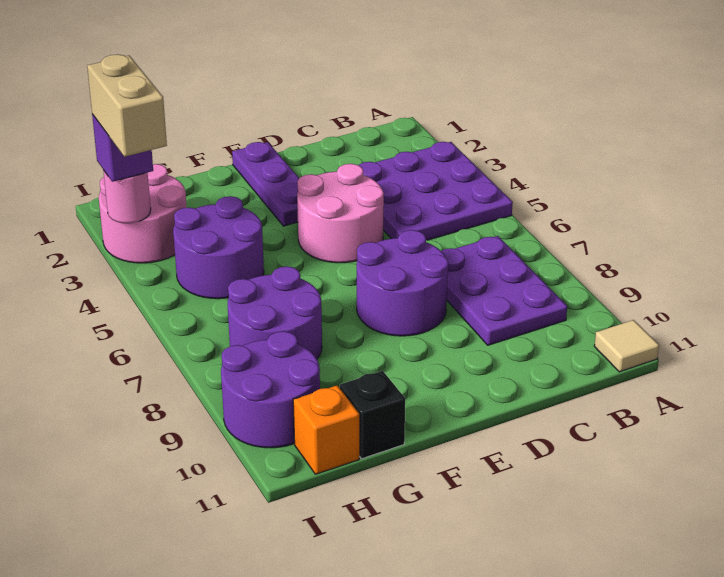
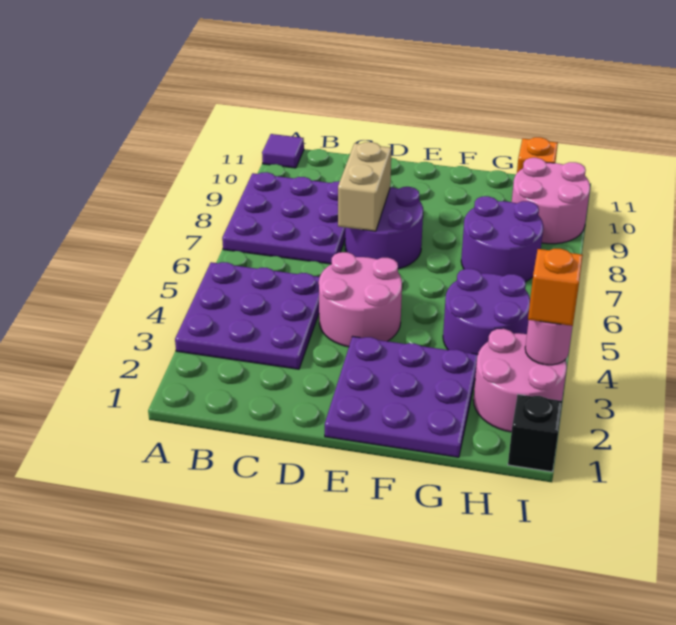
tan tile A11 level 1 -> purple tile A11 level 1
purple plate B7:C9 level 1 -> purple plate A7:C9 level 1
purple plate E1:E3 level 1 -> purple plate E1:G3 level 1
black brick G11 level 1 -> black brick I1 level 1
purple round brick H9:I10 level 1 -> pink round brick H9:I10 level 1
purple brick I3 level 3 -> orange brick I3 level 3
tan brick I3:I4 level 4 -> tan brick D7:D8 level 2

